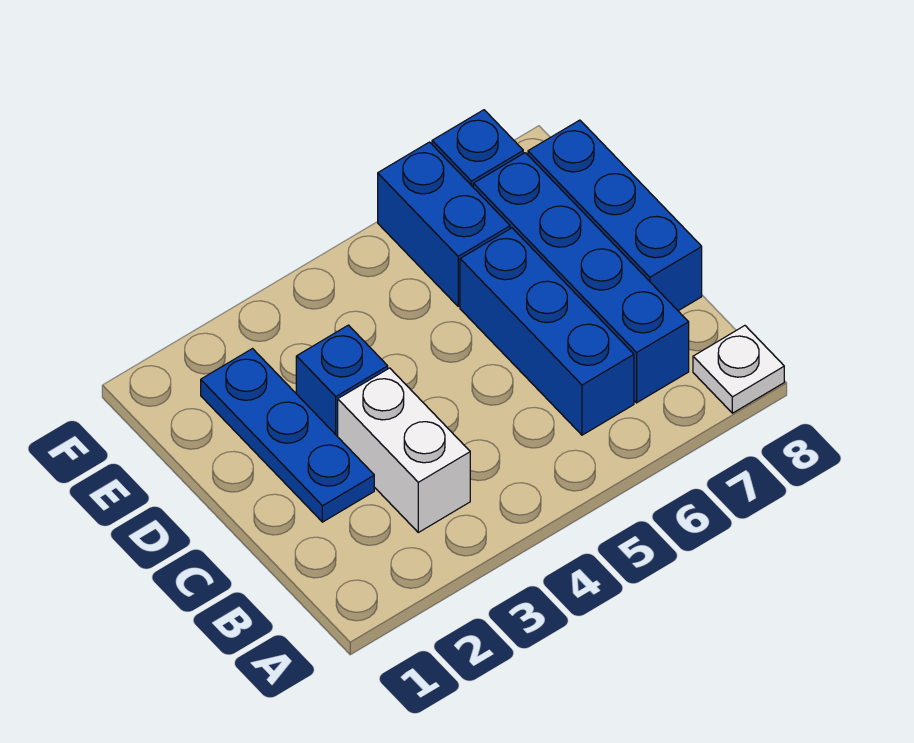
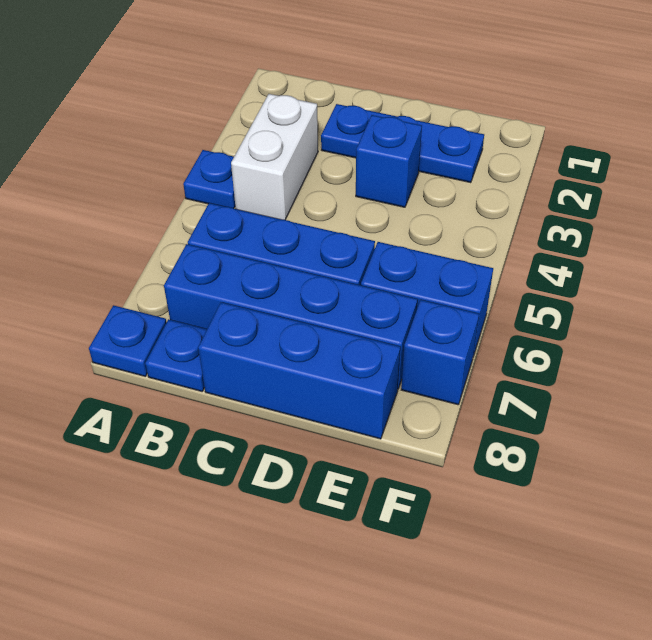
none -> blue plate A4 level 1
white plate A8 level 1 -> blue plate A8 level 1
white brick B3:C3 level 1 -> white brick B3:B4 level 1
none -> blue plate B8 level 1

